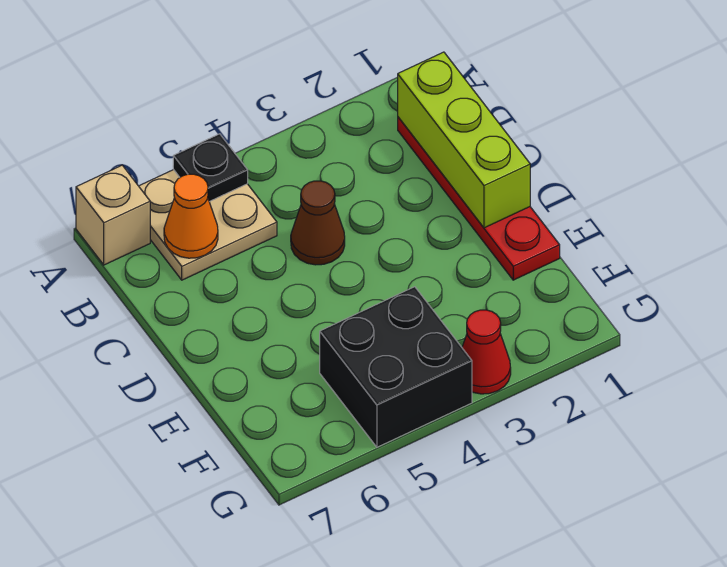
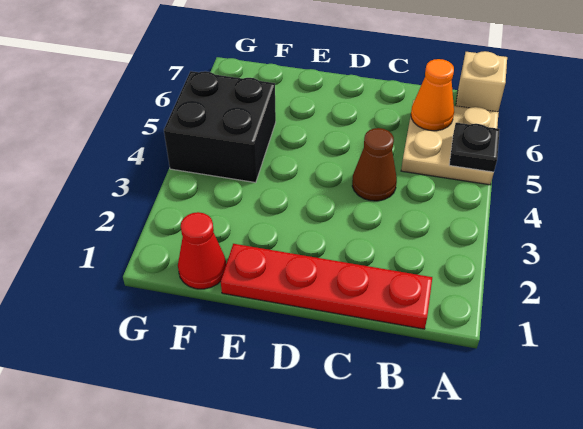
lime brick B1:D1 level 2 -> none
red cone G3 level 1 -> red cone F1 level 1

